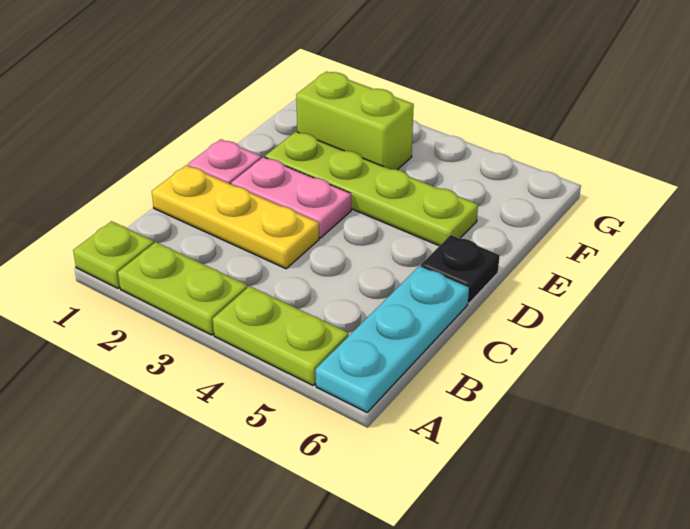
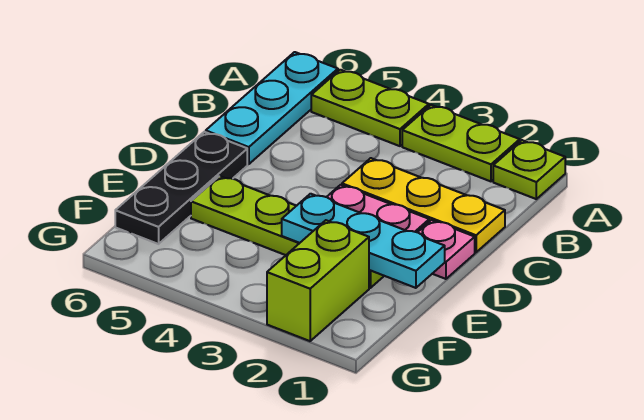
black plate D6 level 1 -> black plate D6:F6 level 1
none -> cyan plate E1:E3 level 2
lime brick F2:F3 level 1 -> lime brick F2:G2 level 1

